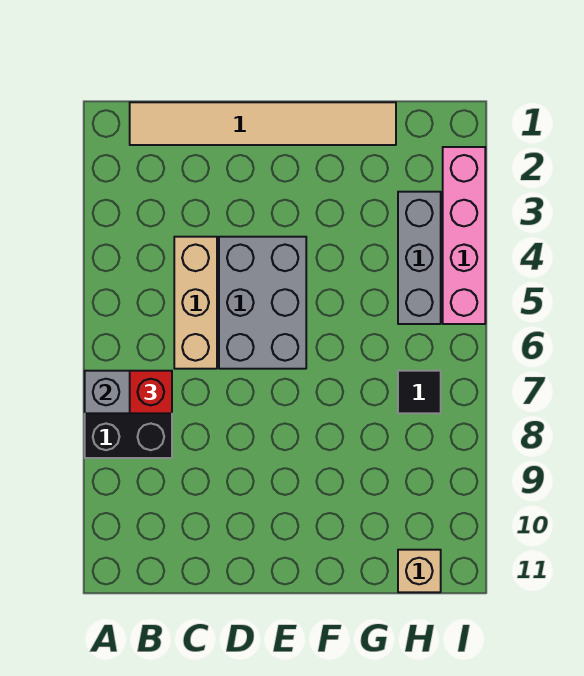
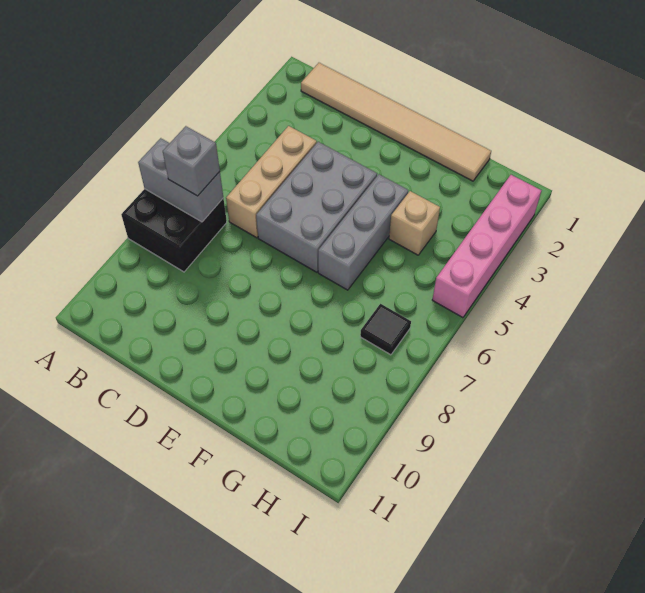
red brick B7 level 3 -> grey brick B7 level 3
grey brick H3:H5 level 1 -> grey brick F4:F6 level 1
tan brick H11 level 1 -> tan brick G4 level 1

